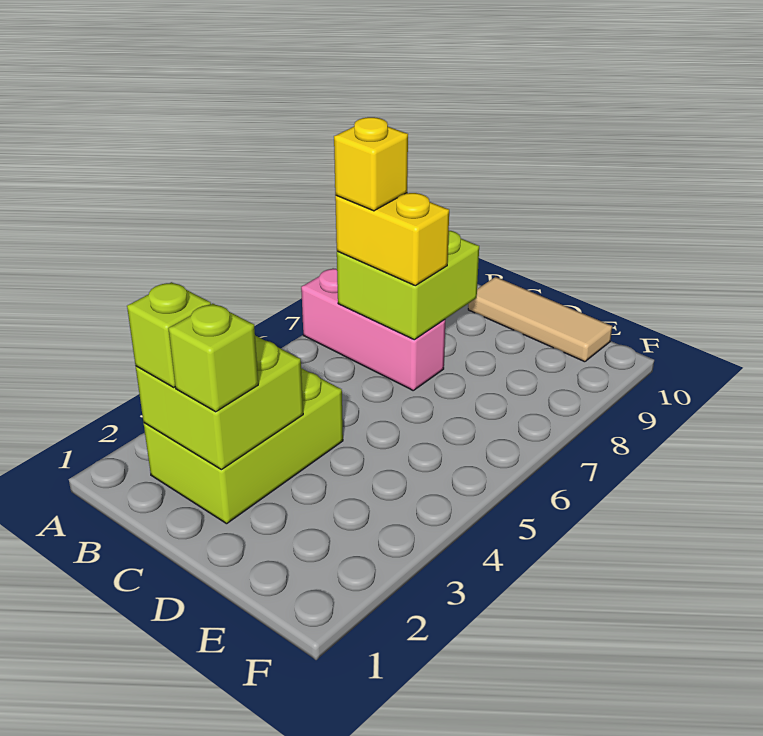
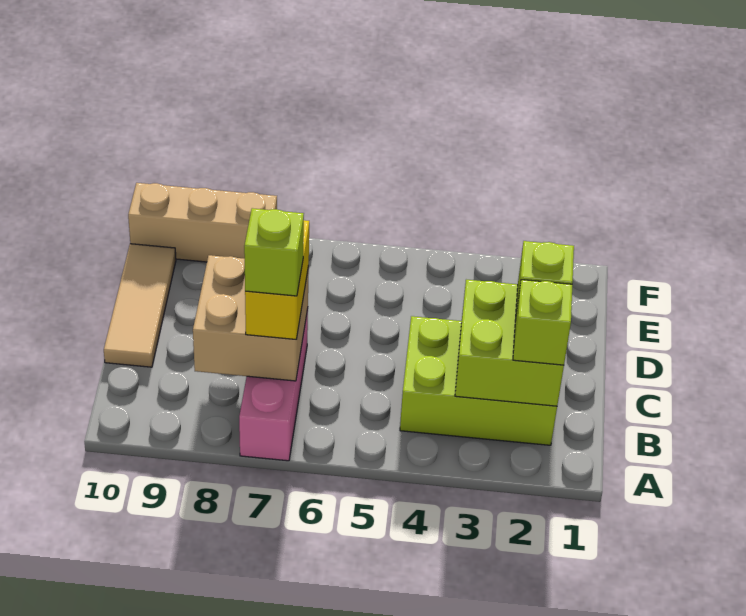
lime brick B7:C8 level 2 -> tan brick B7:C8 level 2
yellow brick B7 level 4 -> lime brick B7 level 4
none -> tan brick F8:F10 level 1

